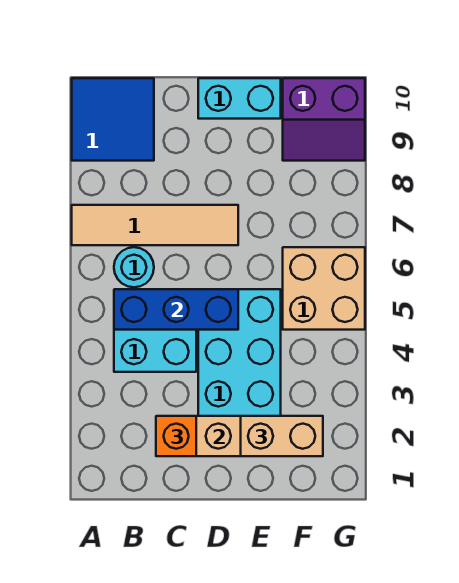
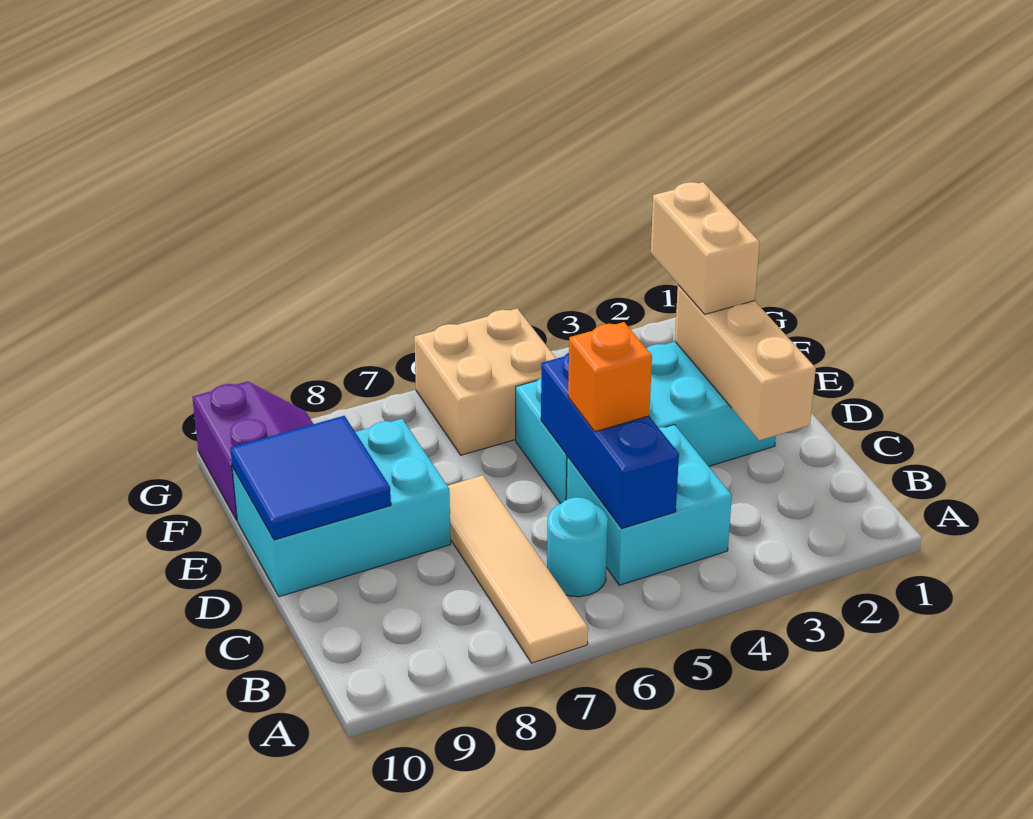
blue tile A9:B10 level 1 -> blue tile D9:E10 level 2
orange brick C2 level 3 -> orange brick C5 level 3
cyan brick D10:E10 level 1 -> cyan brick D8:E10 level 1

